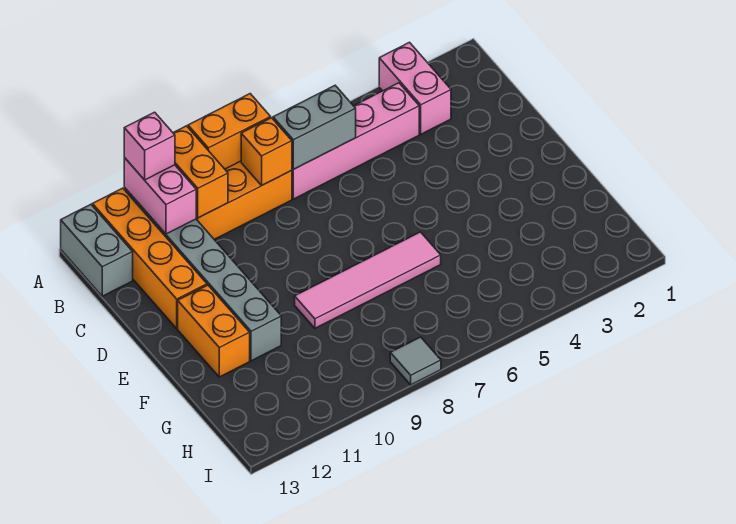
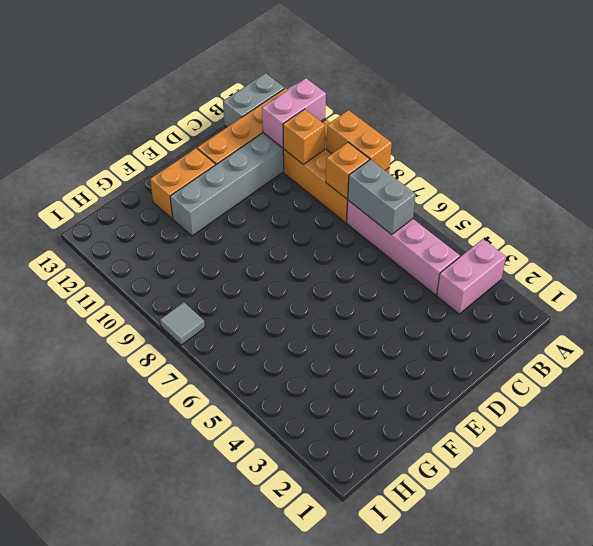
orange brick A10:B10 level 2 -> orange brick B10 level 2
pink brick A11 level 3 -> none
pink tile F6:F9 level 1 -> none

